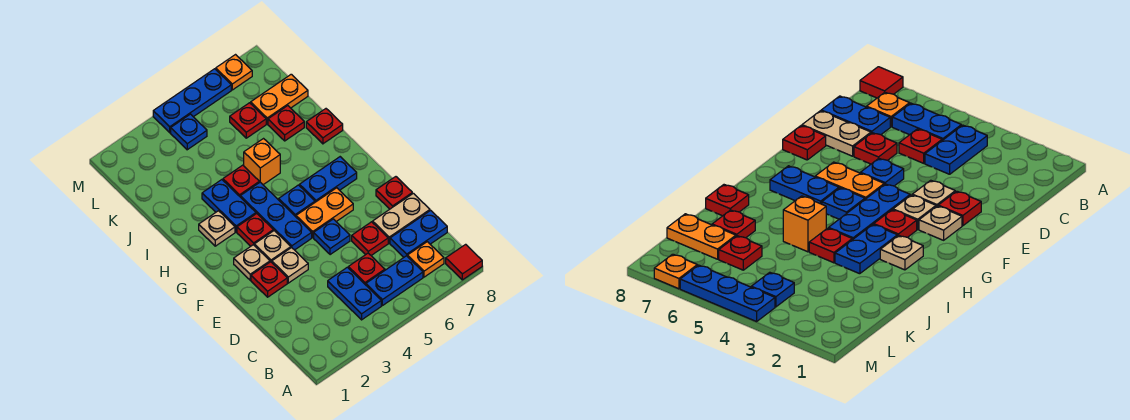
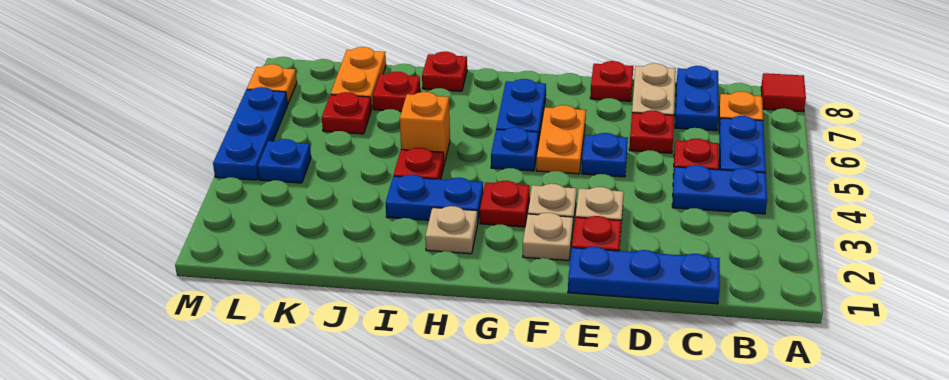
blue plate F4:H4 level 1 -> blue plate C1:E1 level 1

